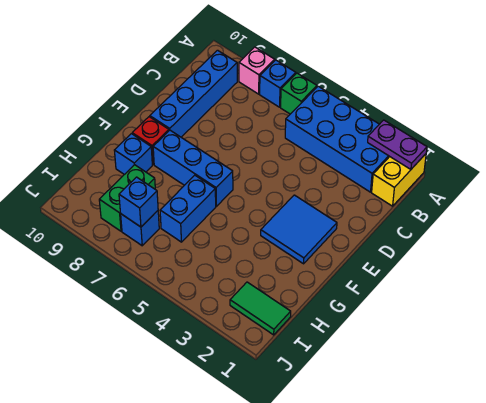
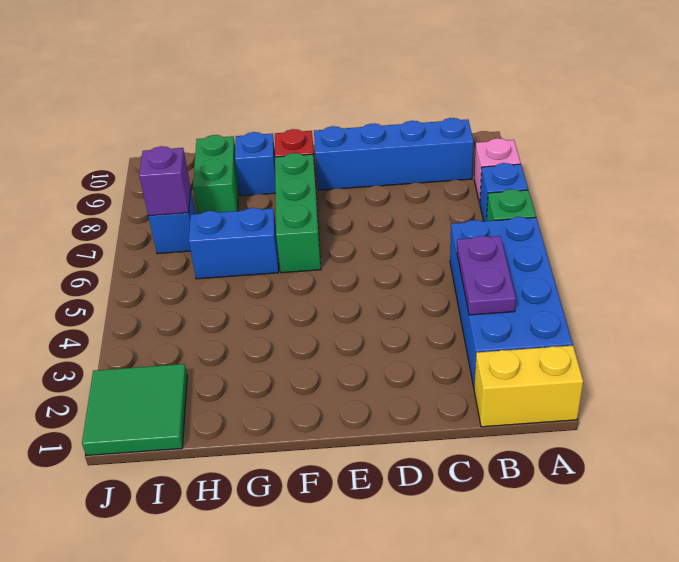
purple plate A1:A2 level 2 -> purple plate B3:B4 level 2
blue tile E2:F3 level 1 -> none
blue brick F6:F8 level 1 -> green brick F6:F8 level 1
green brick H8:I8 level 1 -> green brick H8:H9 level 1
green tile I1:I2 level 1 -> green tile I1:J2 level 1
blue brick I7 level 2 -> purple brick I7 level 2

